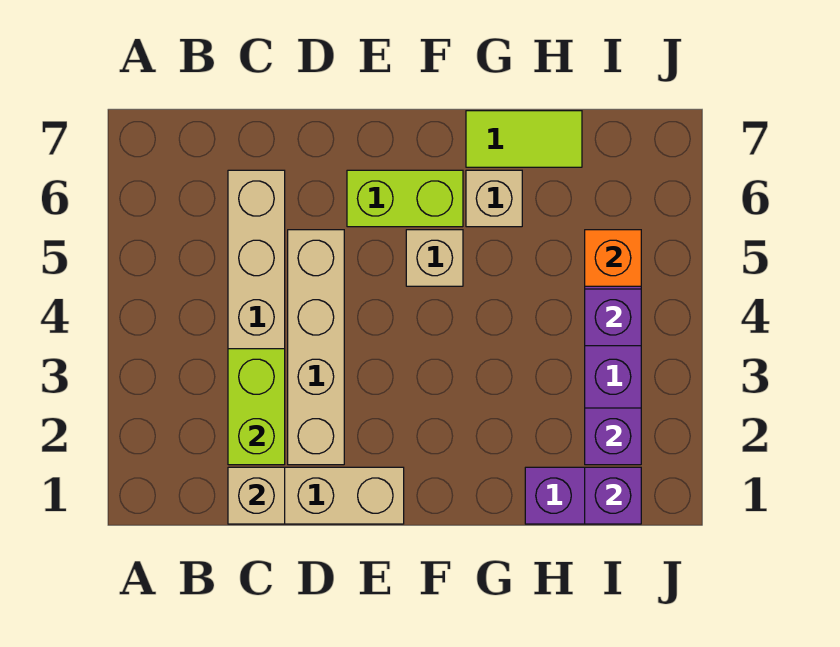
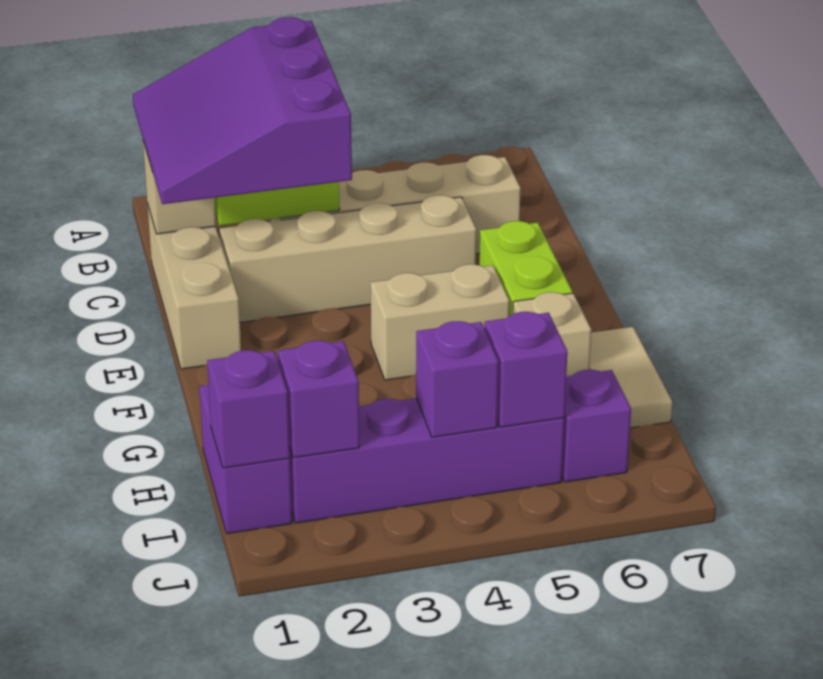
none -> purple slope B1:D3 level 3 top 3
tan brick F5 level 1 -> tan brick F4:F5 level 1
lime tile G7:H7 level 1 -> tan tile G7:H7 level 1
orange brick I5 level 2 -> purple brick I5 level 2
none -> purple brick I6 level 1

